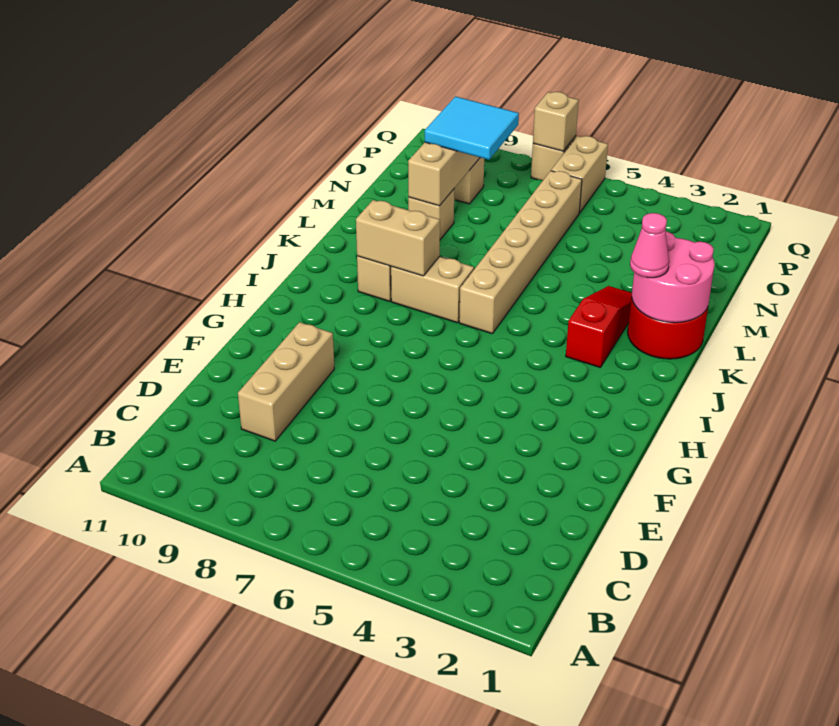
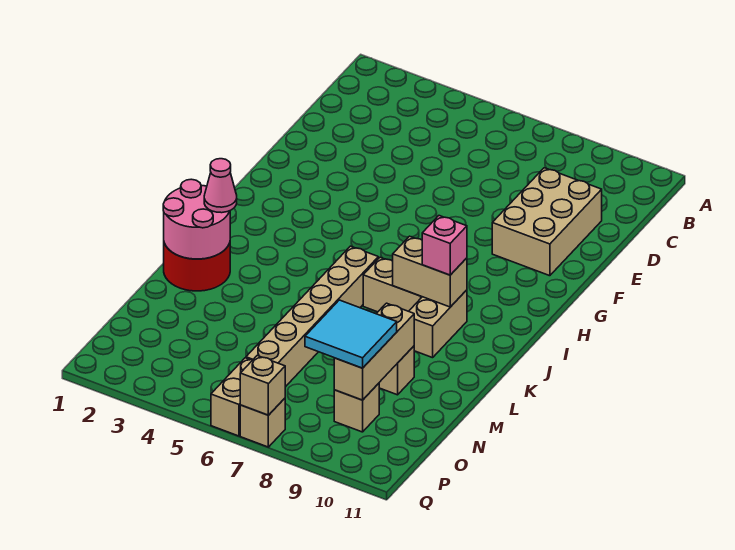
tan brick D9:F9 level 1 -> tan brick D9:F10 level 1
red slope J3:L3 level 1 top J -> none
none -> pink brick J9 level 3

